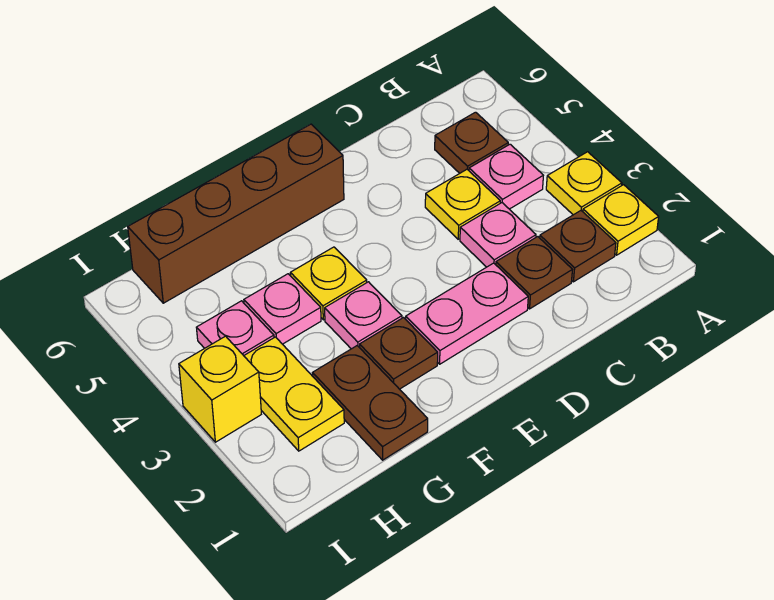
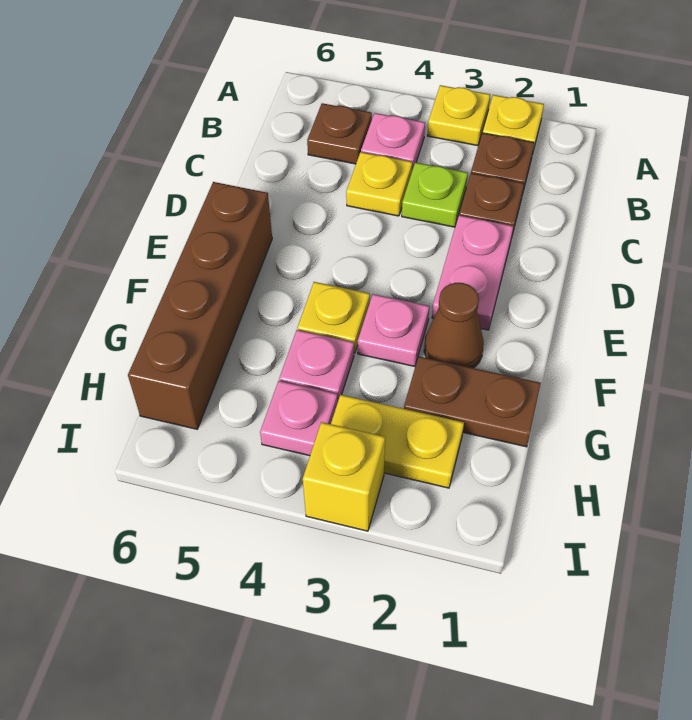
pink plate C3 level 1 -> lime plate C3 level 1
brown plate F2 level 1 -> brown cone F2 level 1

